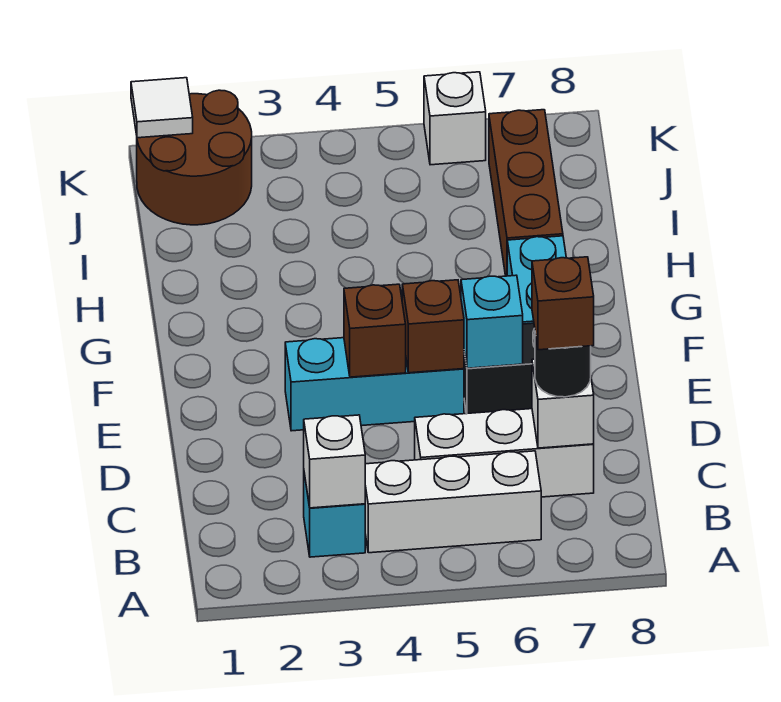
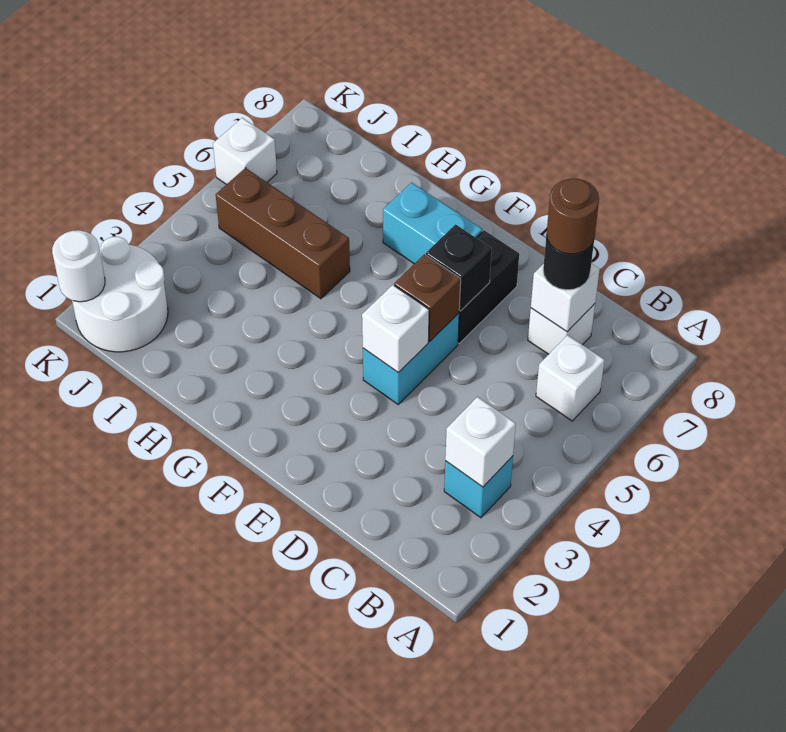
white brick B4:B6 level 1 -> white brick B6 level 1
white brick C5:C7 level 1 -> white brick C7 level 1
brown brick C7 level 4 -> brown round brick C7 level 4
cyan brick E3:E5 level 1 -> cyan brick E4:E5 level 1
brown brick E4 level 2 -> white brick E4 level 2
cyan brick E6 level 2 -> black brick E6 level 2
brown brick H7:J7 level 1 -> brown brick H5:J5 level 1
brown round brick J1:K2 level 1 -> white round brick J1:K2 level 1
white tile K1 level 2 -> white round brick K1 level 2

